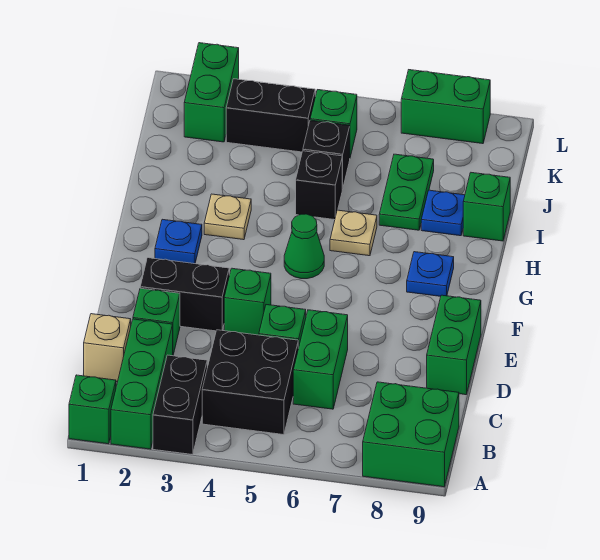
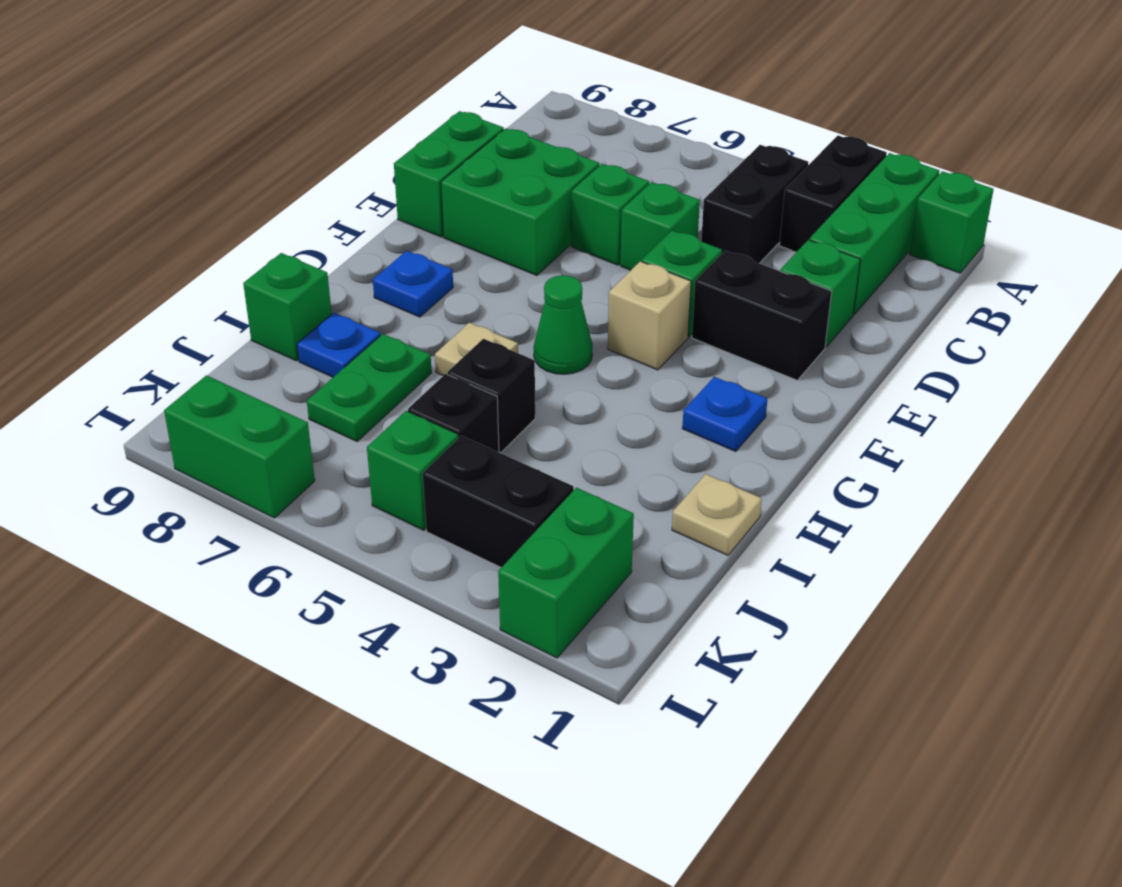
green brick A8:B9 level 1 -> green brick D7:E8 level 1
black brick B4:C5 level 1 -> black brick B4:C4 level 1
tan brick C1 level 1 -> tan brick F4 level 1
green brick C6:D6 level 1 -> green brick D6 level 1
tan plate H3 level 1 -> tan plate I1 level 1

